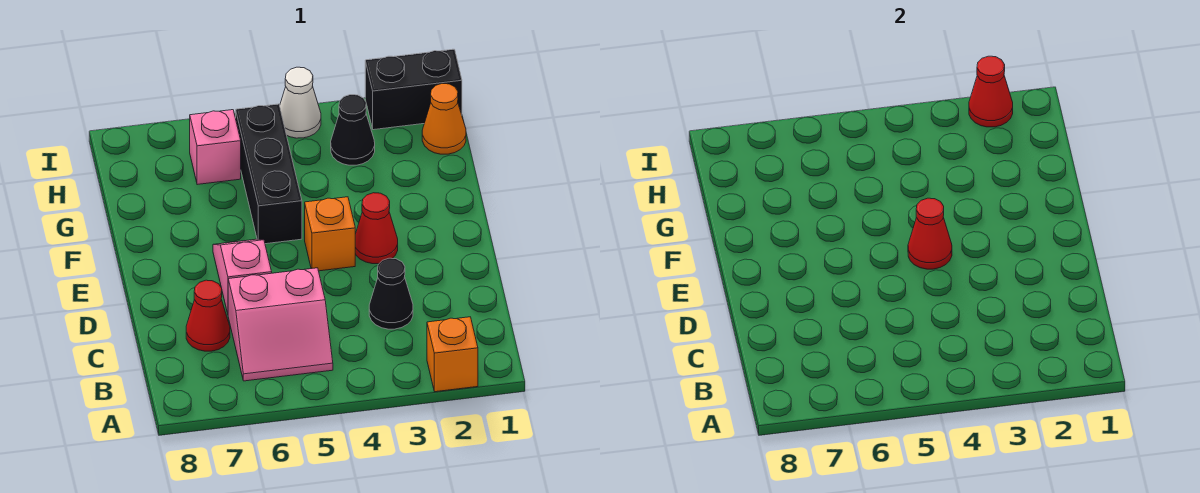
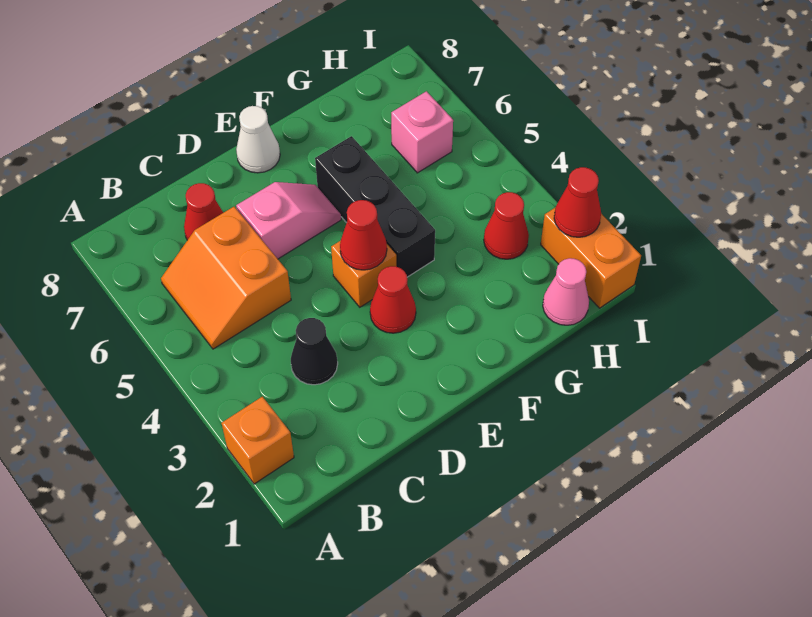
pink slope B5:C6 level 1 top C -> orange slope B5:C6 level 1 top C
black brick F5:H5 level 1 -> black brick F4:F6 level 1
orange cone H1 level 1 -> pink cone H1 level 1
black cone H3 level 1 -> red cone H3 level 1
black brick I1:I2 level 1 -> orange brick I1:I2 level 1
white cone I4 level 1 -> white cone E8 level 1

